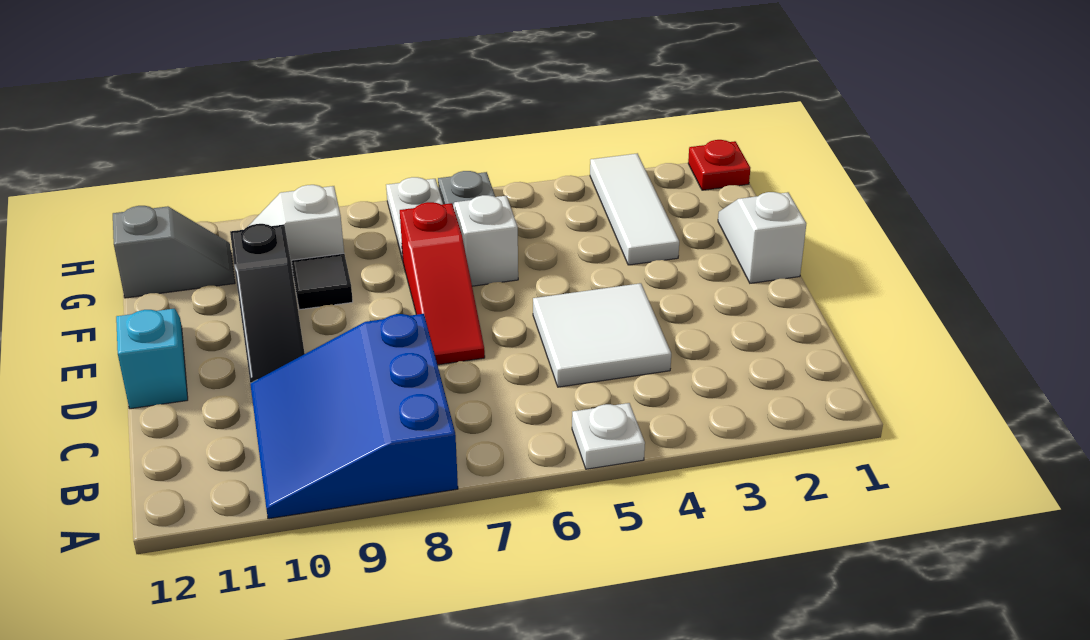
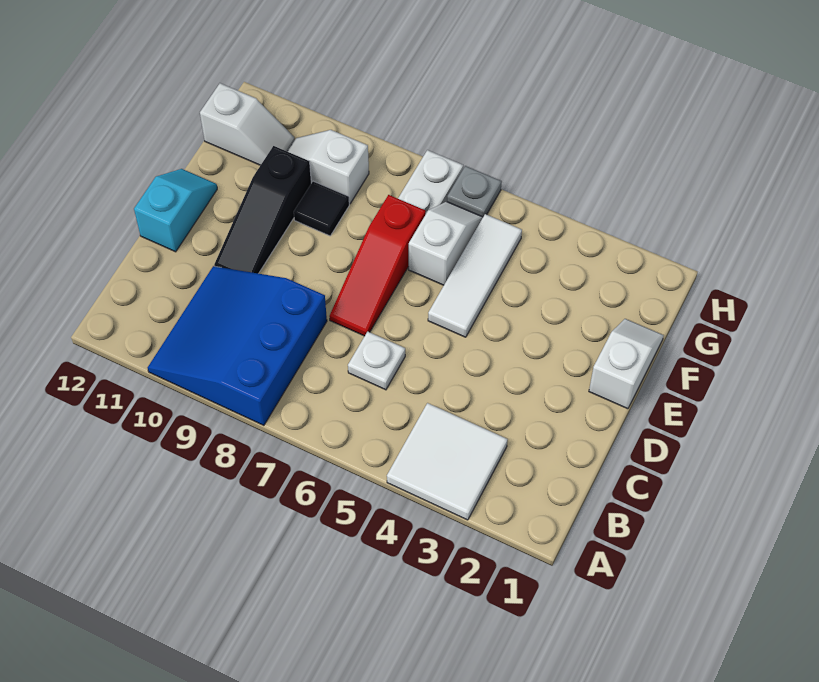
white plate A5 level 1 -> white plate C6 level 1
white tile C4:D5 level 1 -> white tile A3:B4 level 1
white tile F3:H3 level 1 -> white tile E5:G5 level 1
grey slope G11:G12 level 1 top 12 -> white slope G11:G12 level 1 top 12
red plate H1 level 1 -> none

